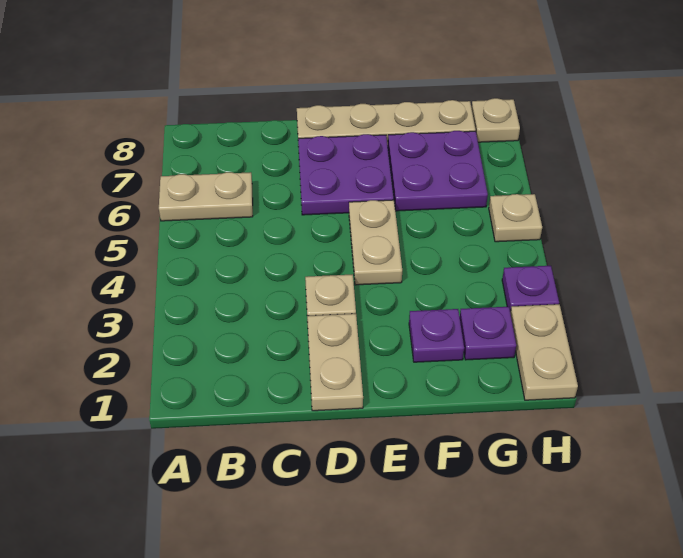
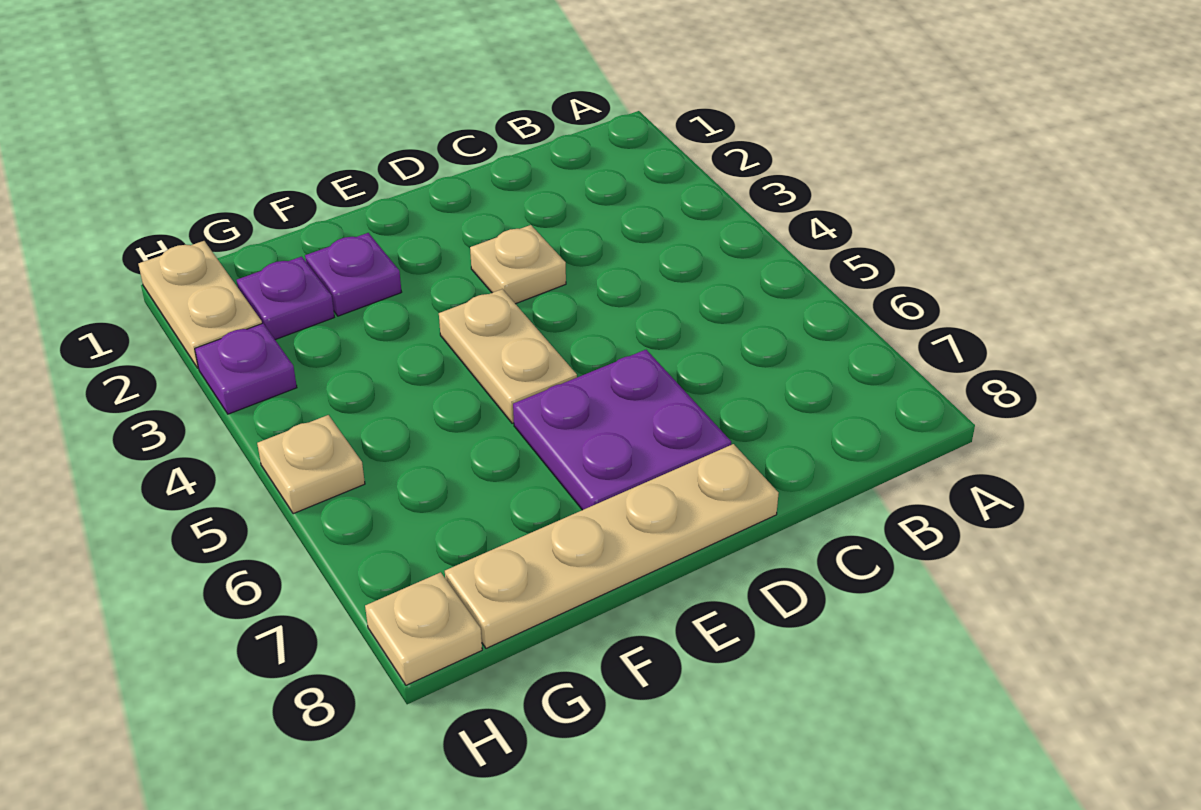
tan plate A6:B6 level 1 -> none
tan plate D1:D2 level 1 -> none
purple plate F6:G7 level 1 -> none

